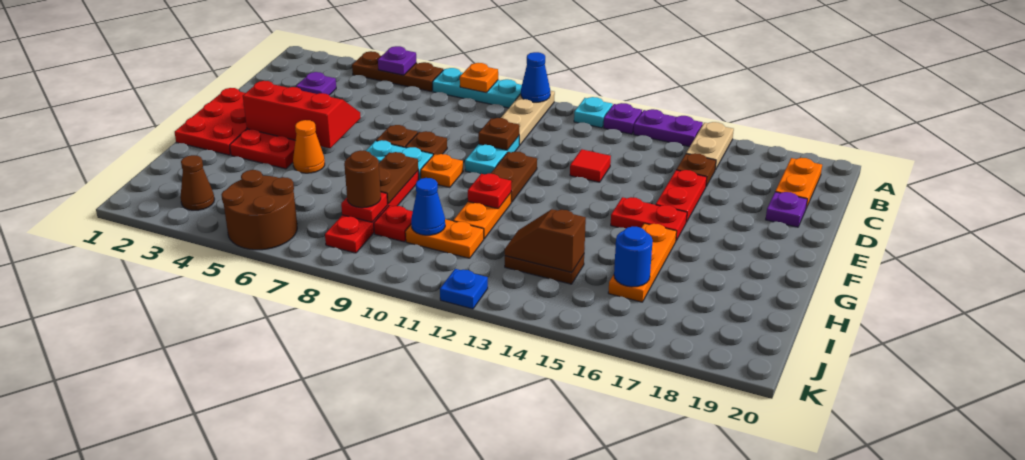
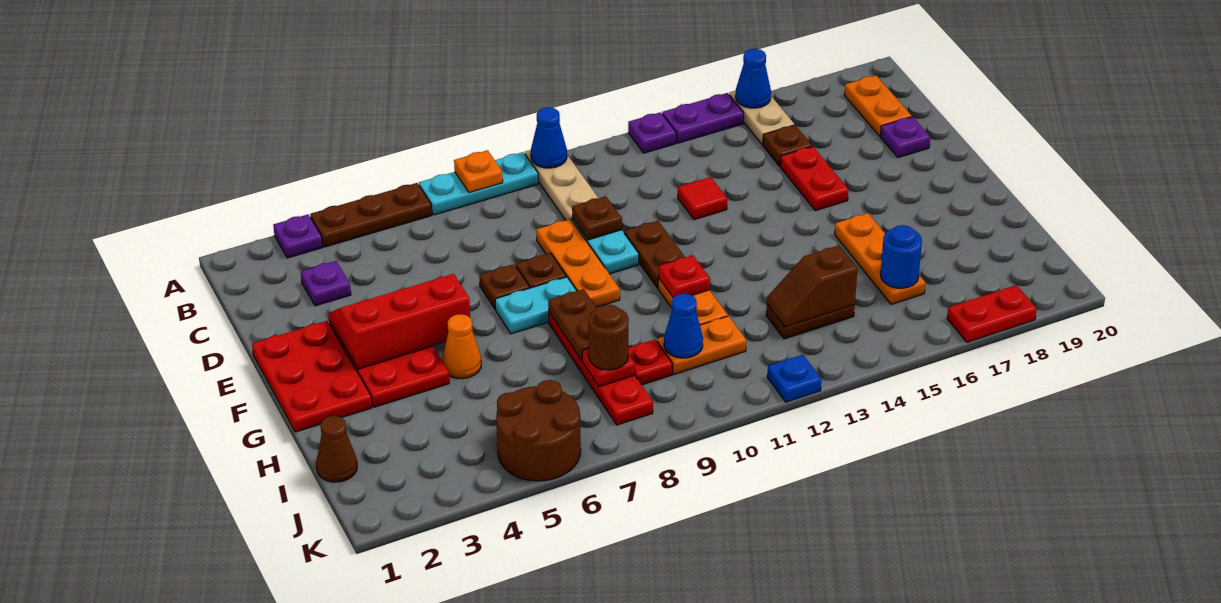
purple plate A5 level 2 -> purple plate A3 level 1
cyan plate A12 level 1 -> none
none -> blue cone A16 level 2
orange plate F9 level 1 -> orange plate D9:F9 level 1
red plate F15:F16 level 1 -> red plate K17:K18 level 1
brown cone J3 level 1 -> brown cone I1 level 1

